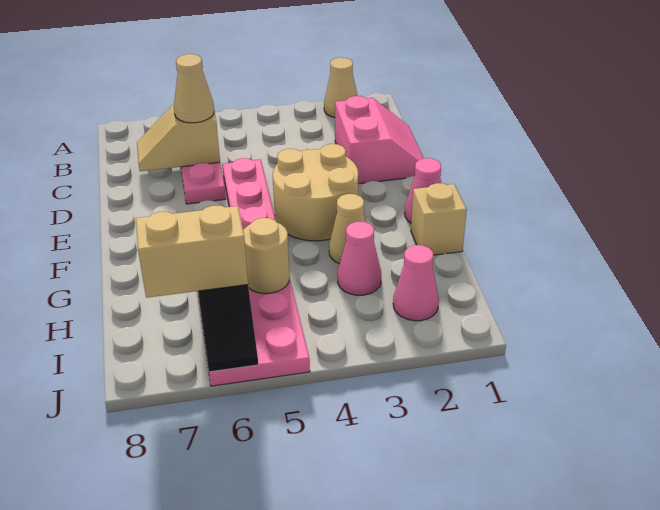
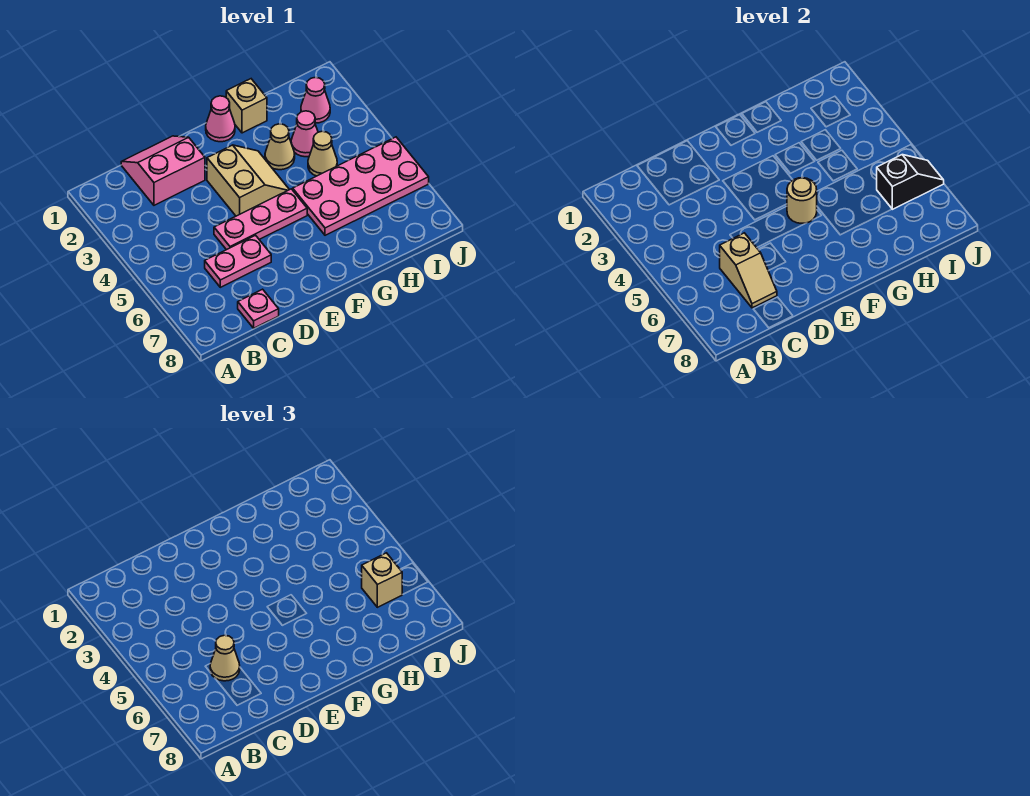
tan cone A2 level 1 -> tan cone H4 level 1
none -> pink plate C8 level 1
tan round brick E3:F4 level 1 -> tan slope E3:F4 level 1 top E
tan round brick H5 level 2 -> tan round brick F5 level 2
tan brick I6:I7 level 3 -> tan brick I6 level 3

